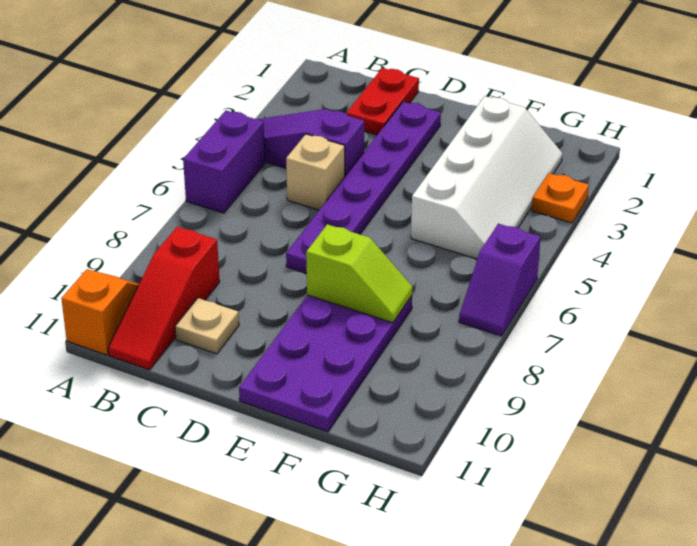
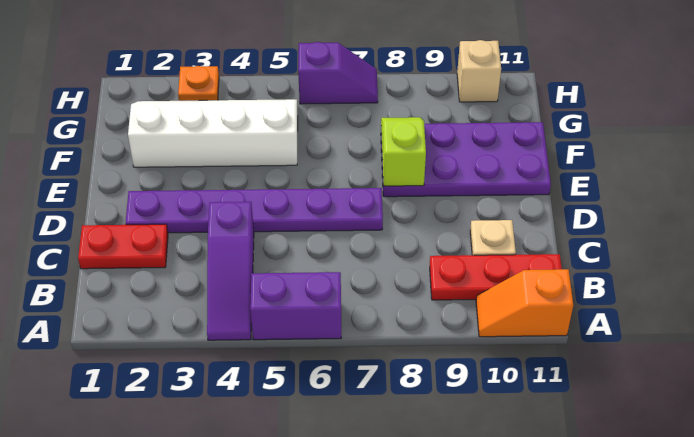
red slope B9:B11 level 1 top 9 -> red plate B9:B11 level 1
tan brick C5 level 1 -> tan brick H10 level 1

